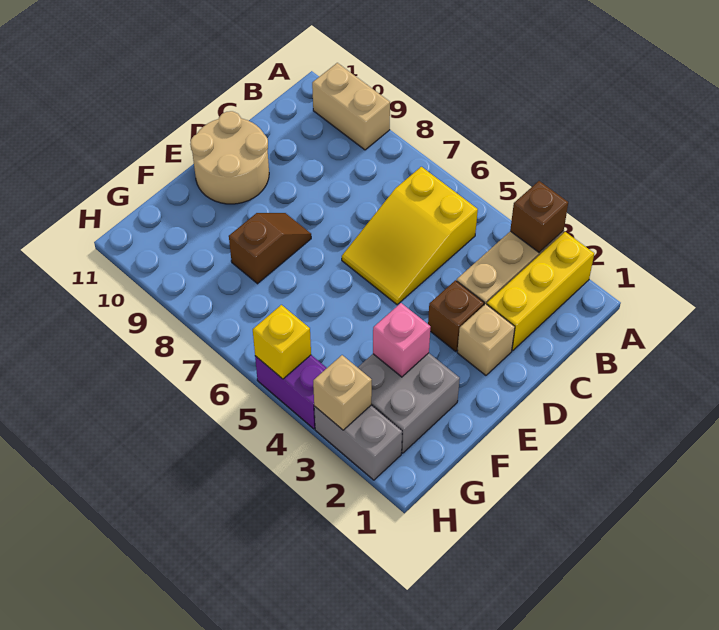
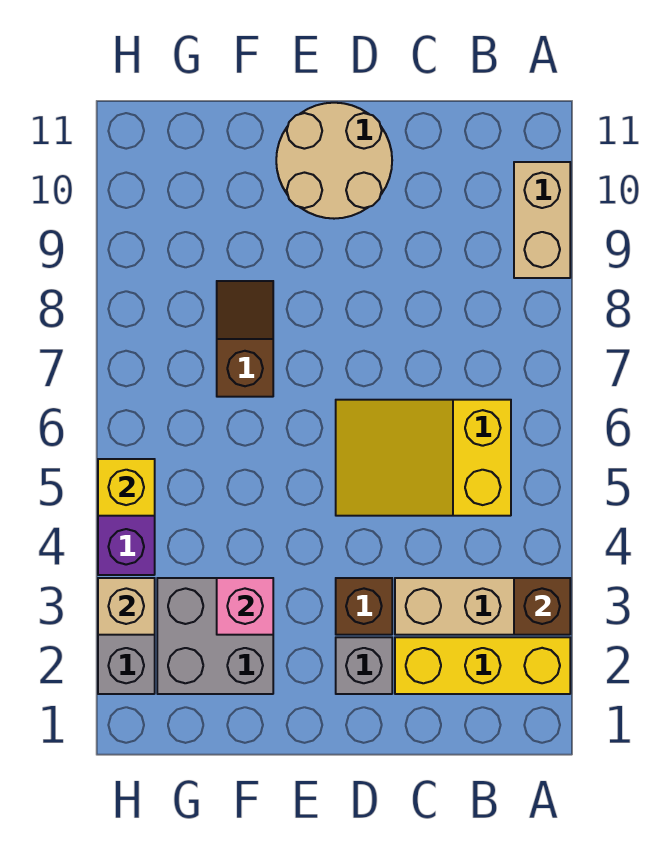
tan brick D2 level 1 -> grey brick D2 level 1
brown slope E8:F8 level 1 top F -> brown slope F7:F8 level 1 top 7

